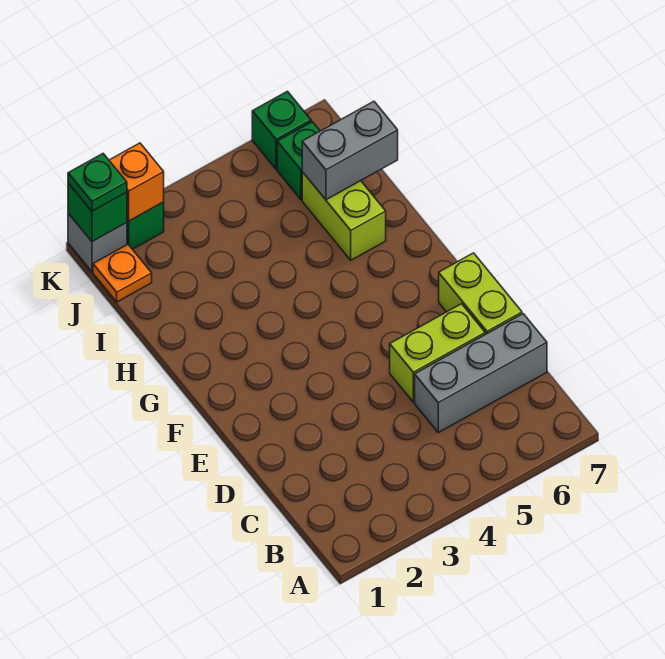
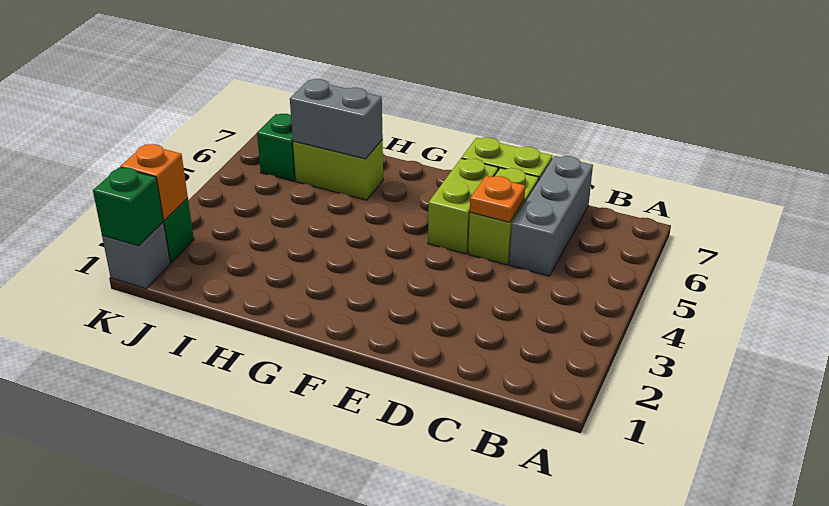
none -> lime brick E5:E6 level 1
grey brick I6:I7 level 2 -> grey brick H6:I6 level 2
orange plate J1 level 1 -> orange plate D5 level 2
green plate K1 level 3 -> none
green brick K6 level 1 -> none

